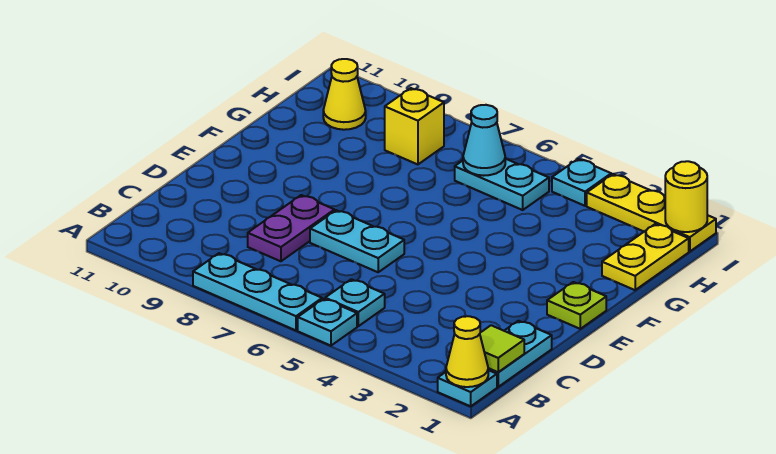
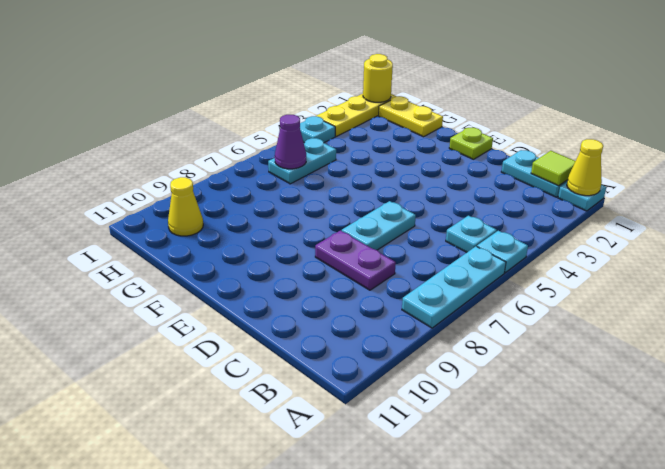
cyan cone H6 level 2 -> purple cone H6 level 2
yellow brick H8 level 1 -> none

